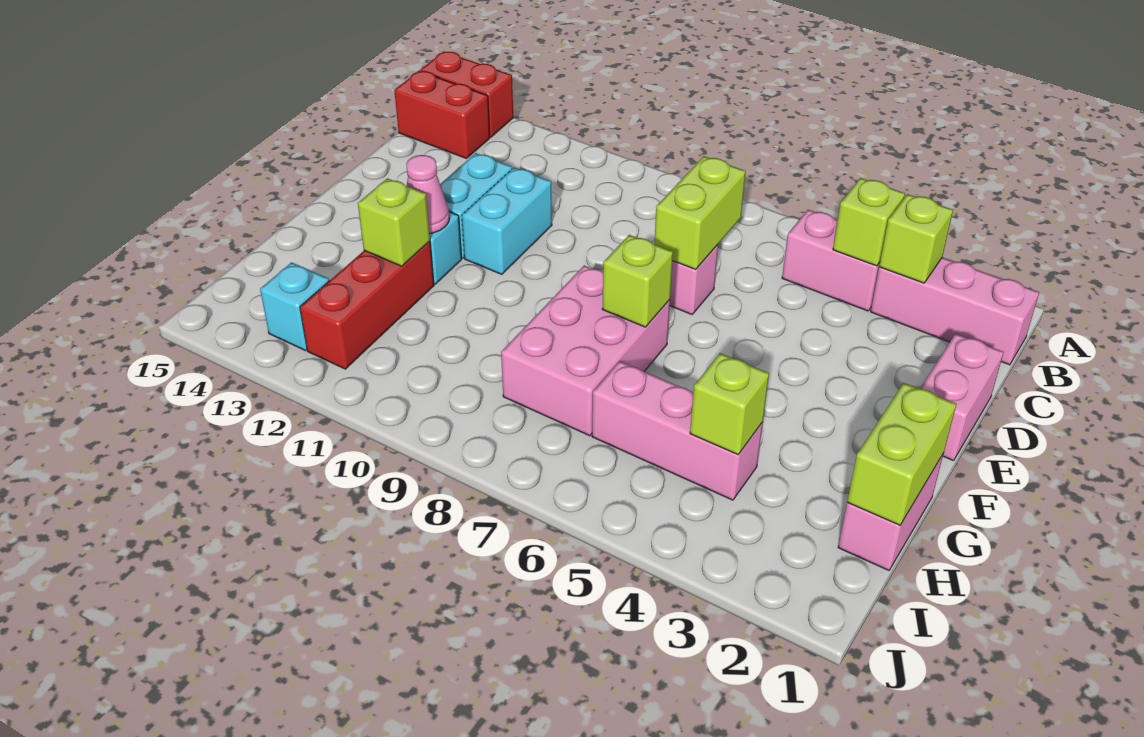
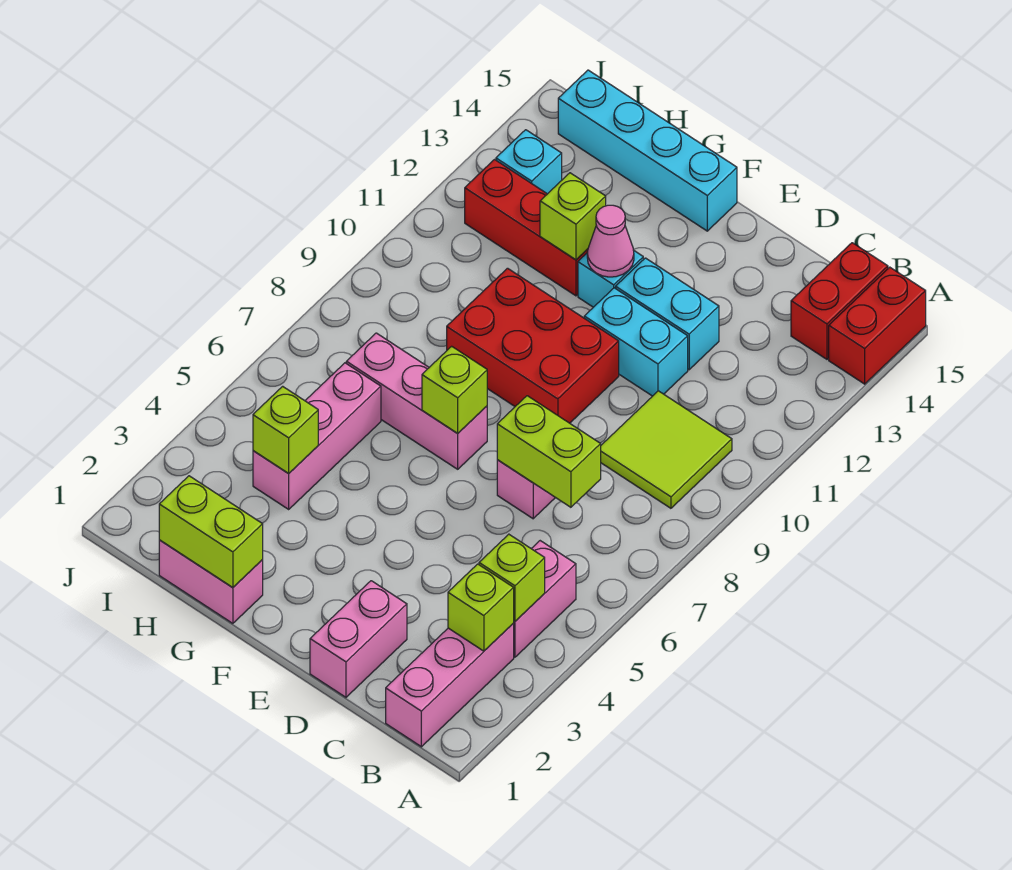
none -> lime tile B9:C10 level 1
pink brick D1:E1 level 1 -> pink brick D1:D2 level 1
none -> red brick E9:G10 level 1
pink brick F7:H8 level 1 -> pink brick F7:H7 level 1
none -> cyan brick F15:I15 level 1

